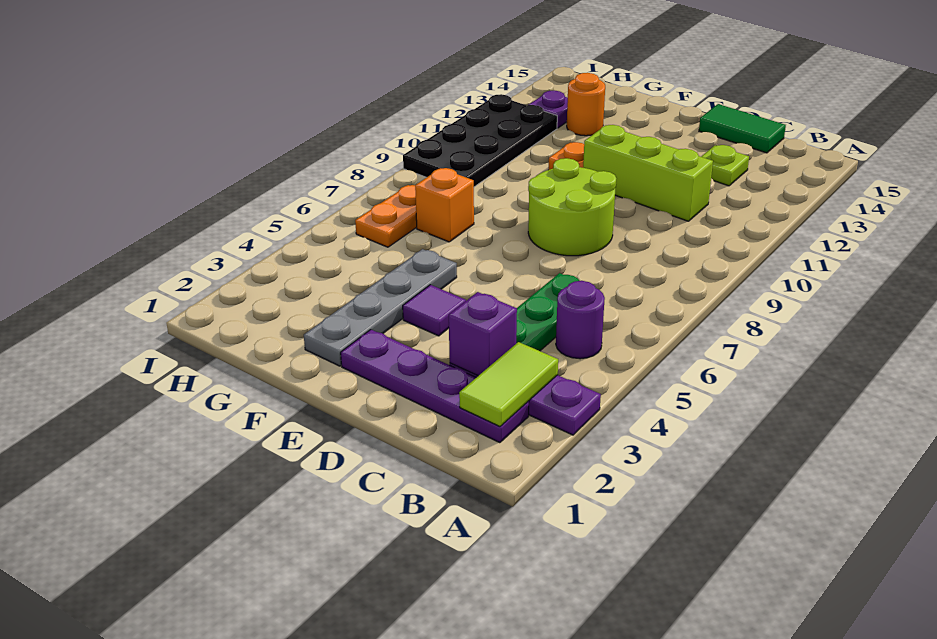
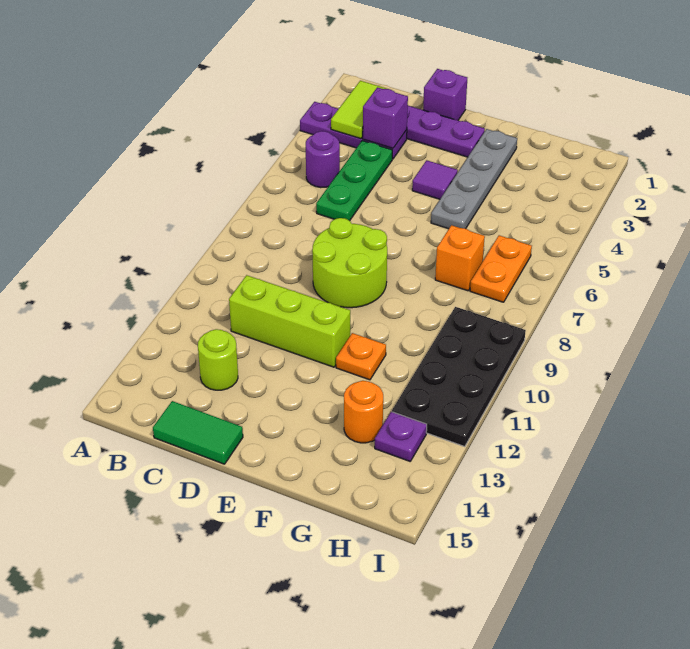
lime plate C13 level 1 -> lime round brick C13 level 1
none -> purple brick D1 level 1

